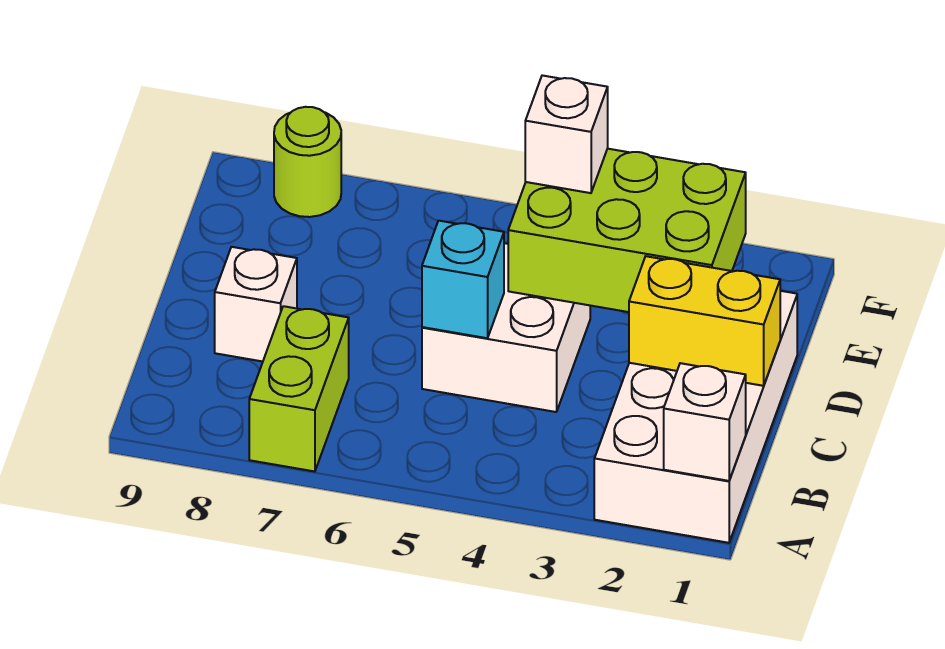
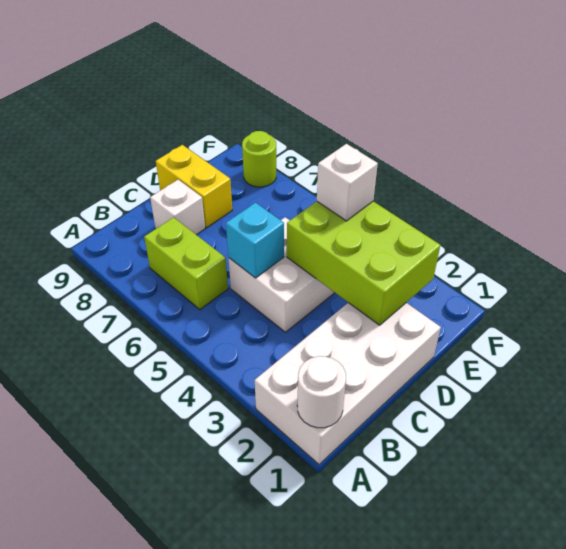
white brick A1 level 2 -> white round brick A1 level 2
lime brick A7:B7 level 1 -> lime brick B6:B7 level 1
yellow brick C1:C2 level 2 -> yellow brick D8:D9 level 1

